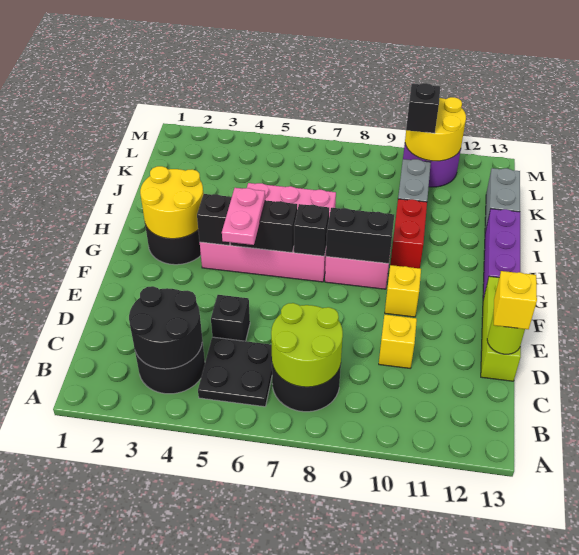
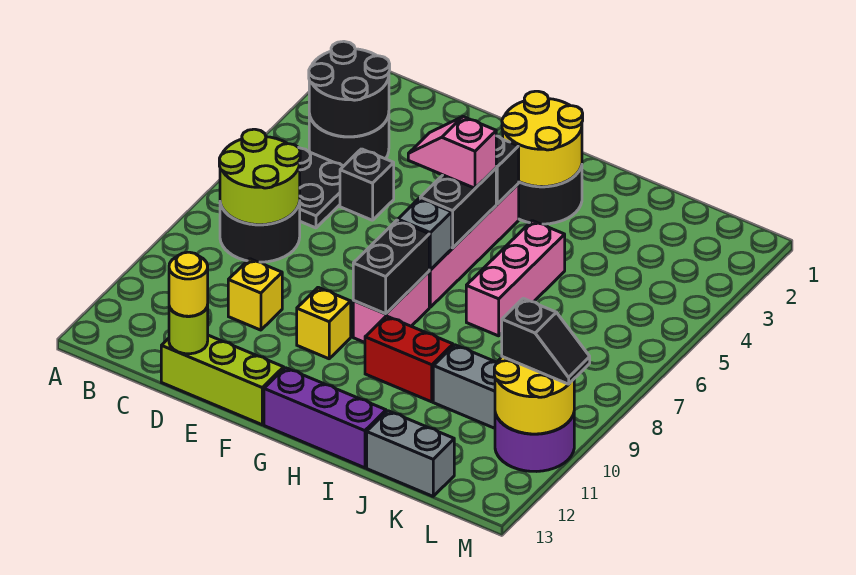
yellow brick D13 level 3 -> yellow round brick D13 level 3
pink plate F5:G5 level 3 -> pink slope F5:G5 level 3 top G
black brick G7 level 2 -> grey brick G7 level 2

